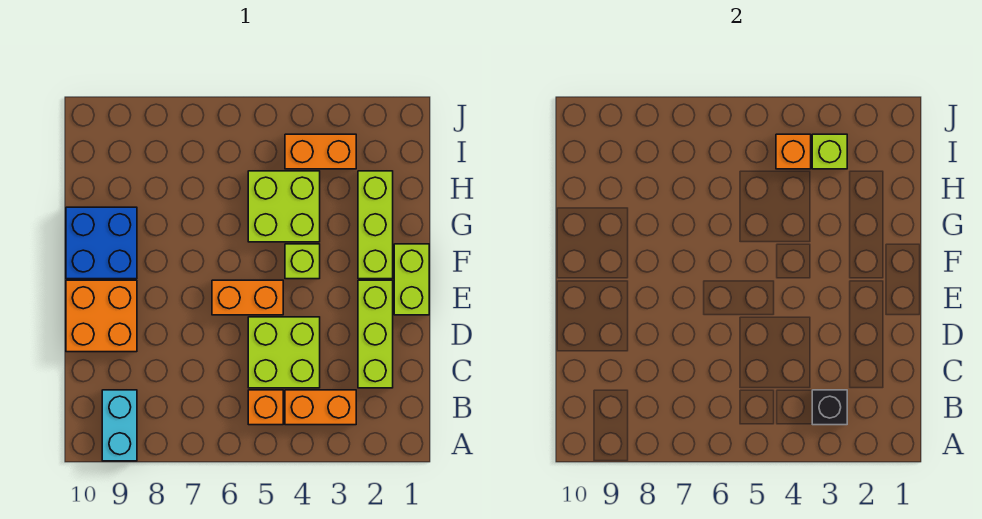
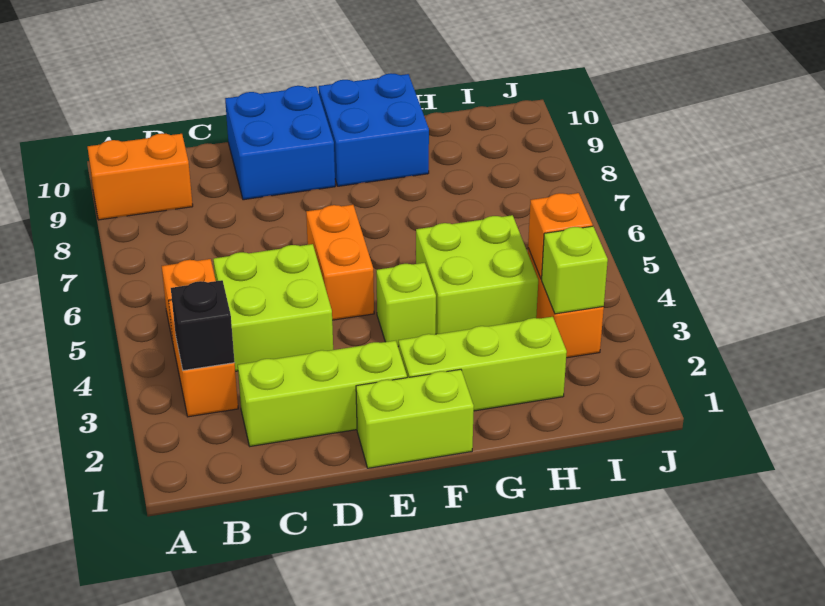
cyan brick A9:B9 level 1 -> orange brick A9:B9 level 1
orange brick D9:E10 level 1 -> blue brick D9:E10 level 1

